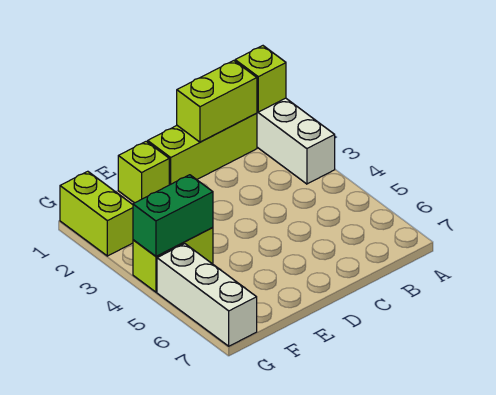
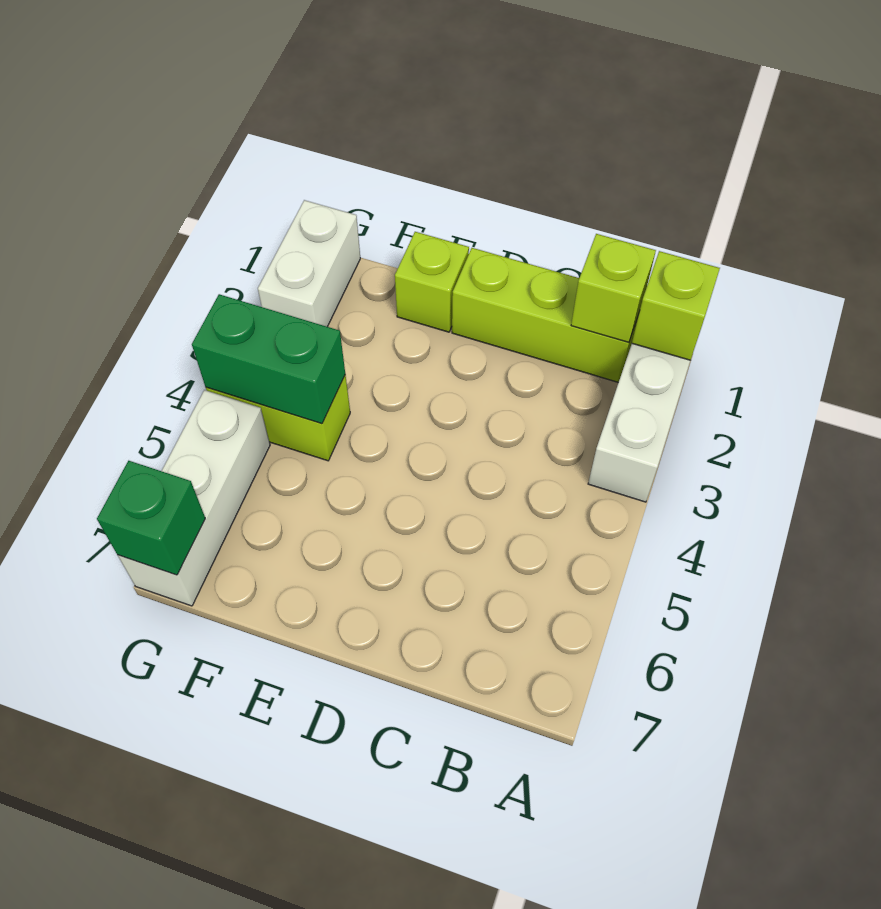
lime brick B1:C1 level 2 -> lime brick B1 level 2
lime brick G1:G2 level 1 -> white brick G1:G2 level 1
none -> green brick G7 level 2

